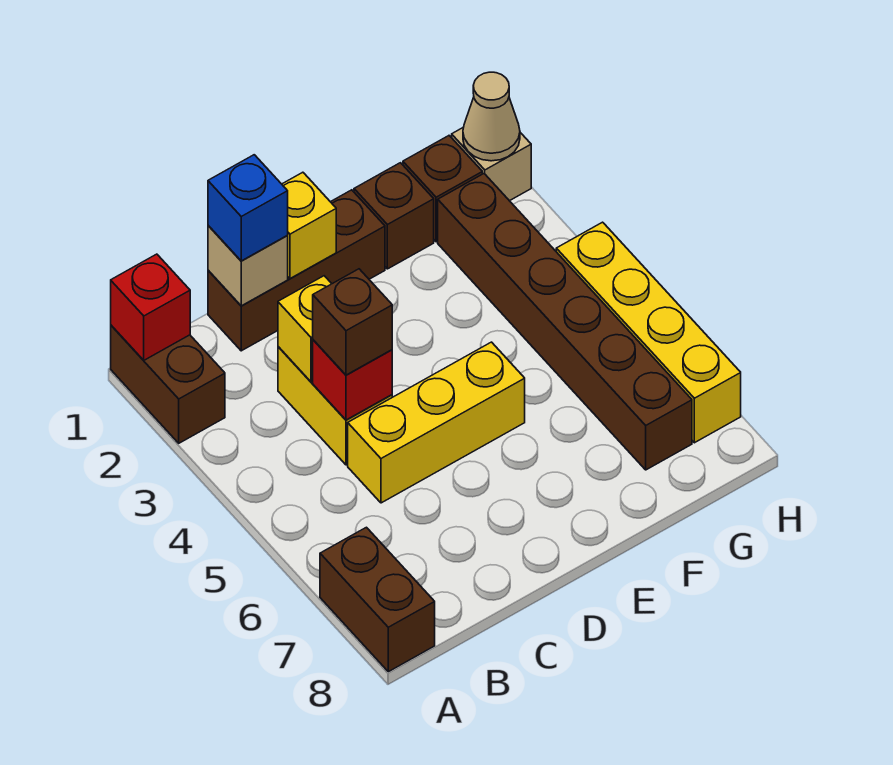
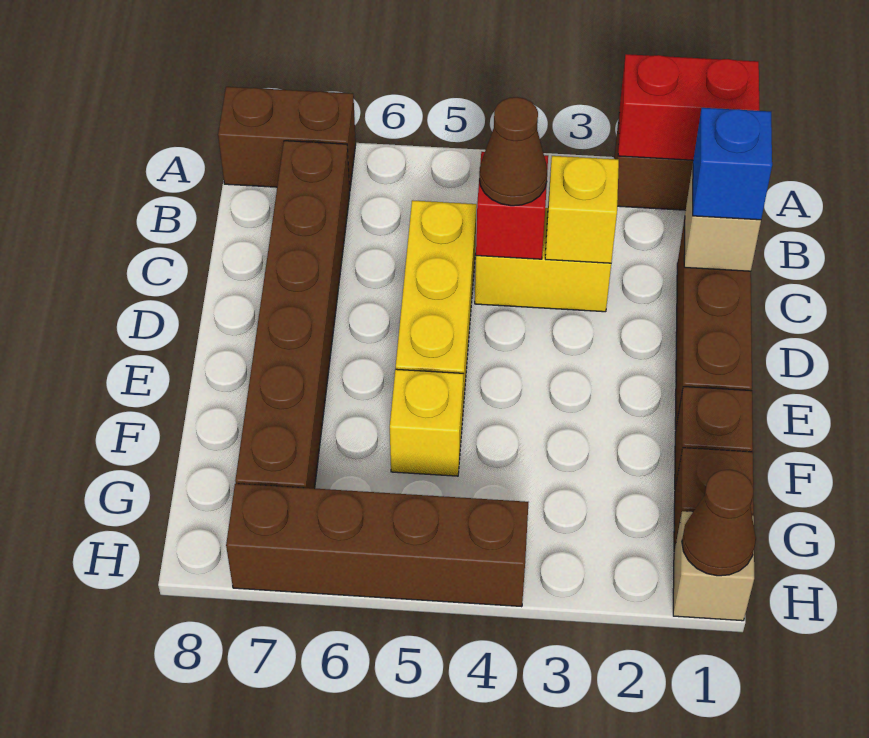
red brick A1 level 2 -> red brick A1:A2 level 2
brown brick C4 level 3 -> brown cone C4 level 3
yellow brick D1 level 2 -> yellow brick F5 level 1
brown brick G2:G7 level 1 -> brown brick B7:G7 level 1
tan cone H1 level 2 -> brown cone H1 level 2
yellow brick H4:H7 level 1 -> brown brick H4:H7 level 1

